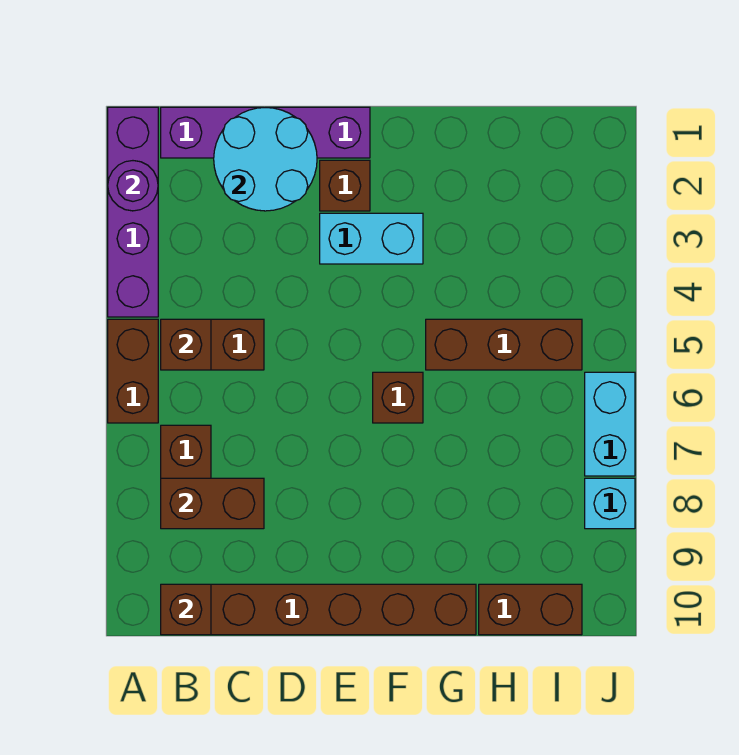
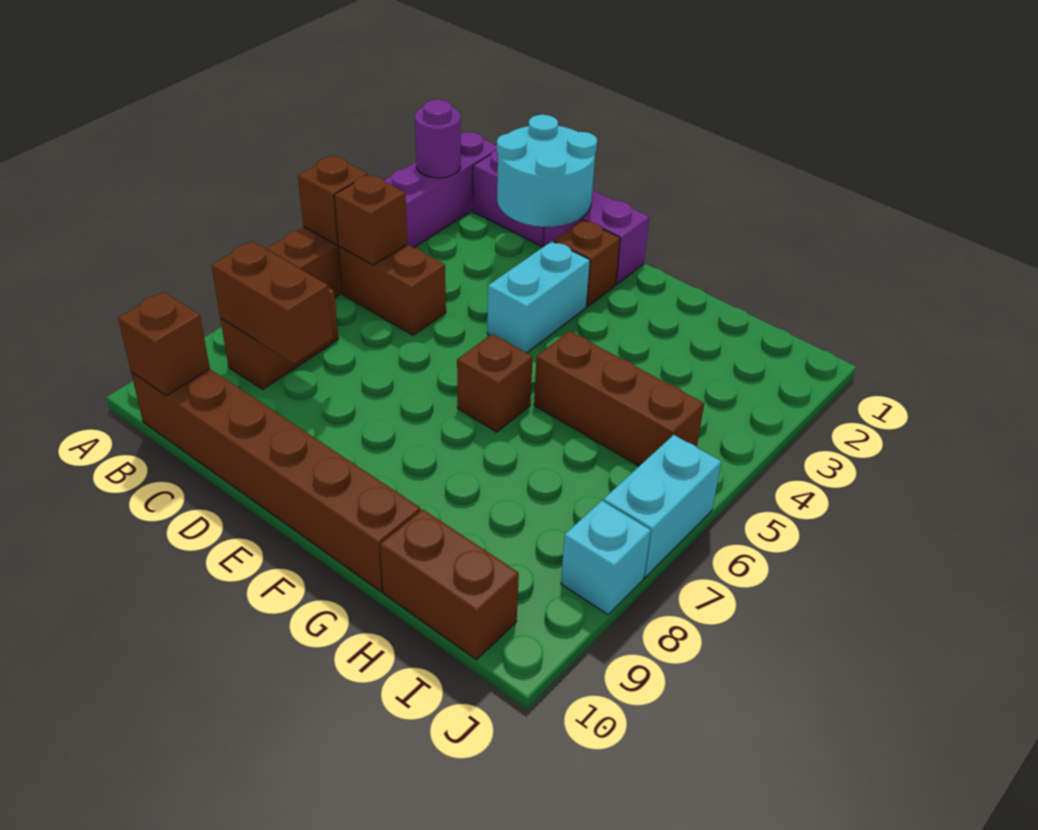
none -> brown brick A5 level 2
cyan brick E3:F3 level 1 -> cyan brick E3:E4 level 1

